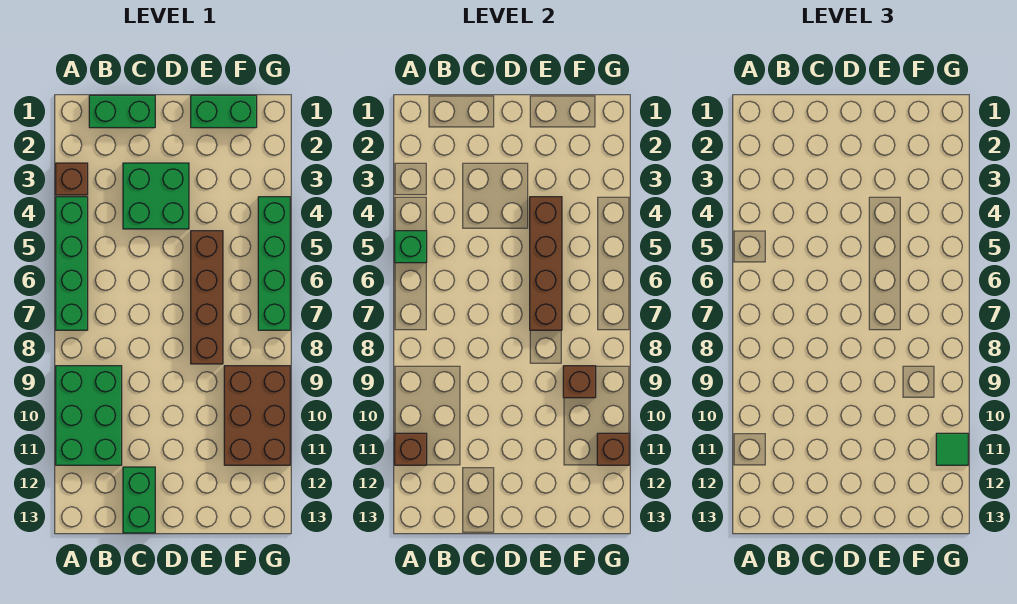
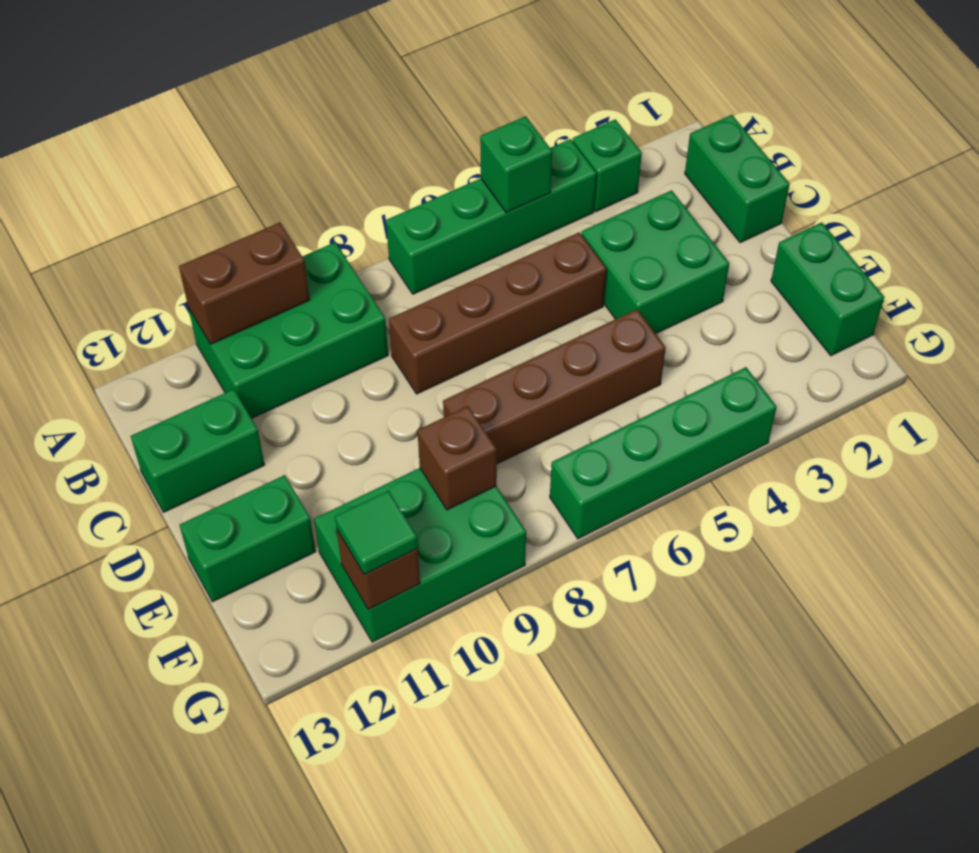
brown brick A3 level 1 -> green brick A3 level 1
brown brick A11 level 2 -> brown brick A10:A11 level 2
brown brick E4:E7 level 2 -> brown brick C5:C8 level 1
none -> green brick E12:E13 level 1
brown brick F9:G11 level 1 -> green brick F9:G11 level 1

